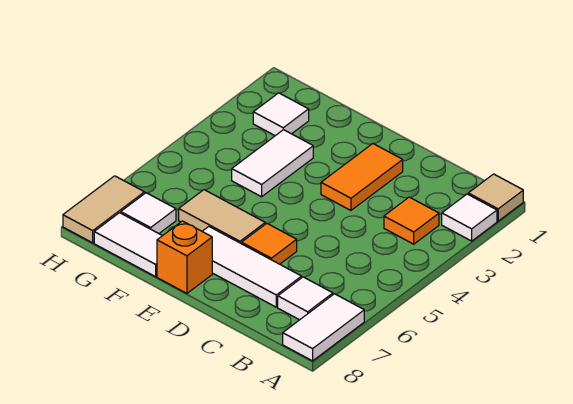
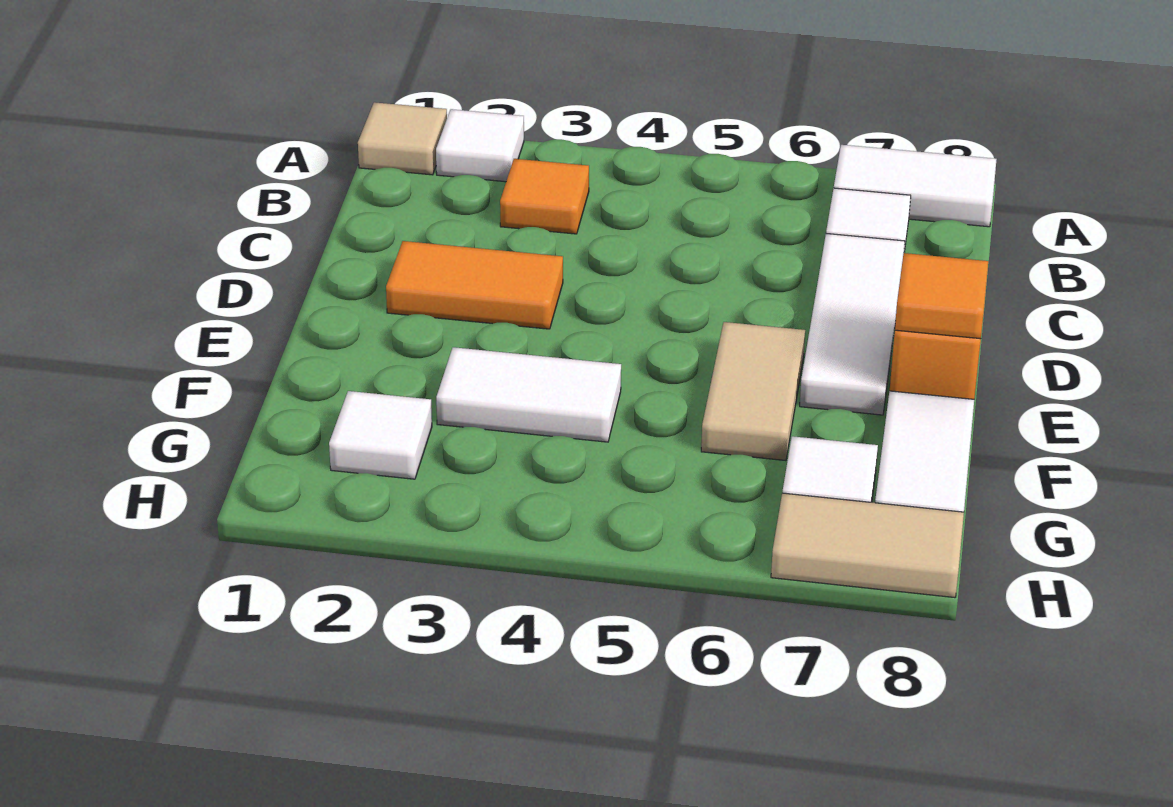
orange tile D6 level 1 -> orange tile E8 level 2

